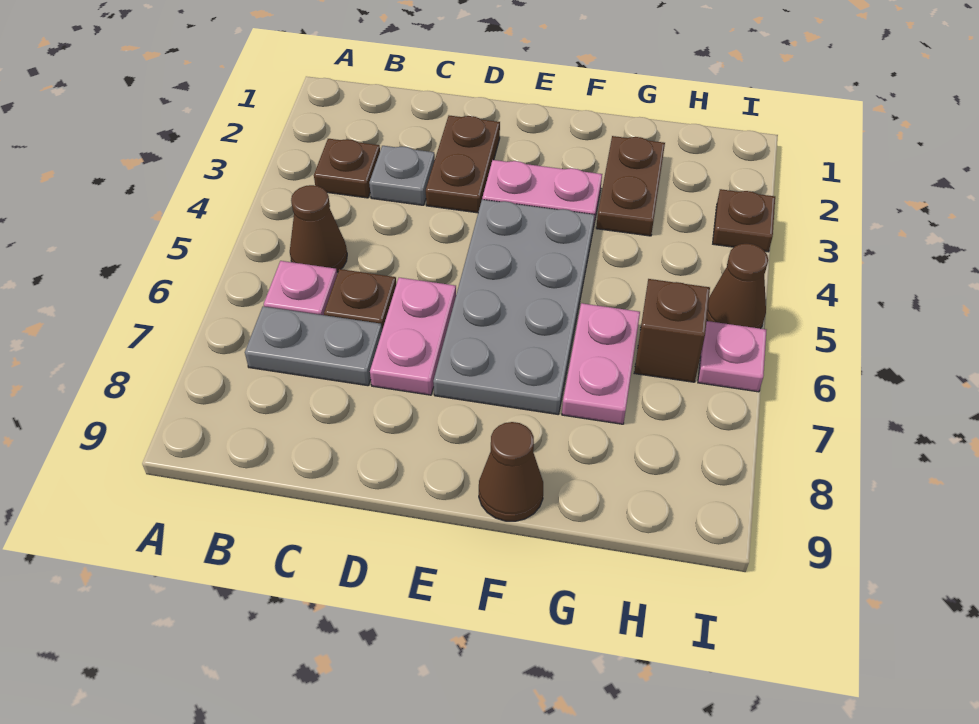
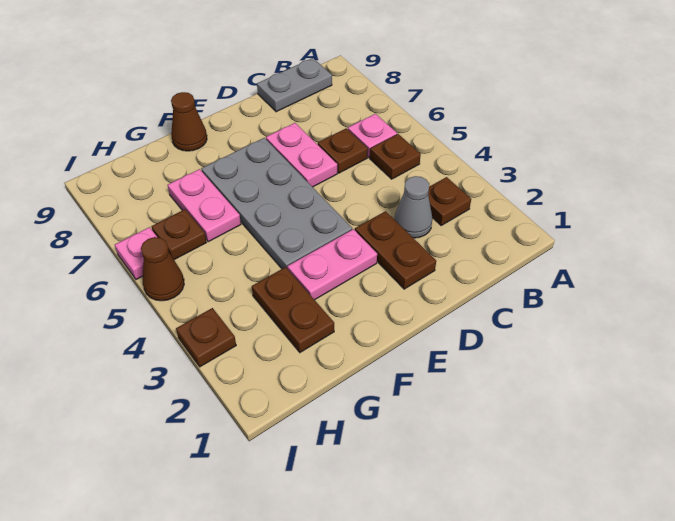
brown cone B5 level 1 -> brown plate B5 level 1
grey plate B7:C7 level 1 -> grey plate B9:C9 level 1
grey plate C3 level 1 -> grey cone C3 level 1
brown brick H6 level 1 -> brown plate H6 level 1

